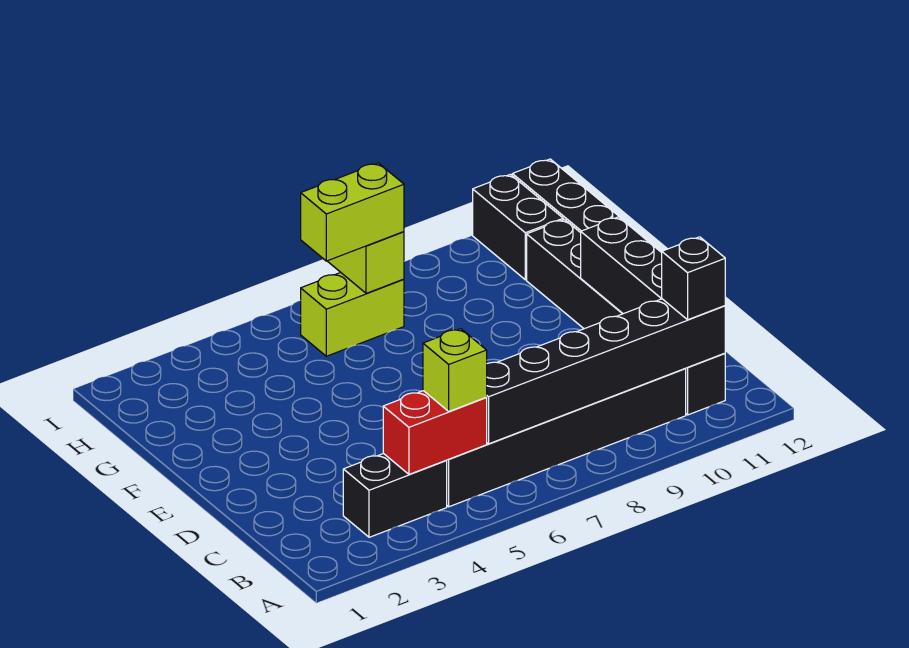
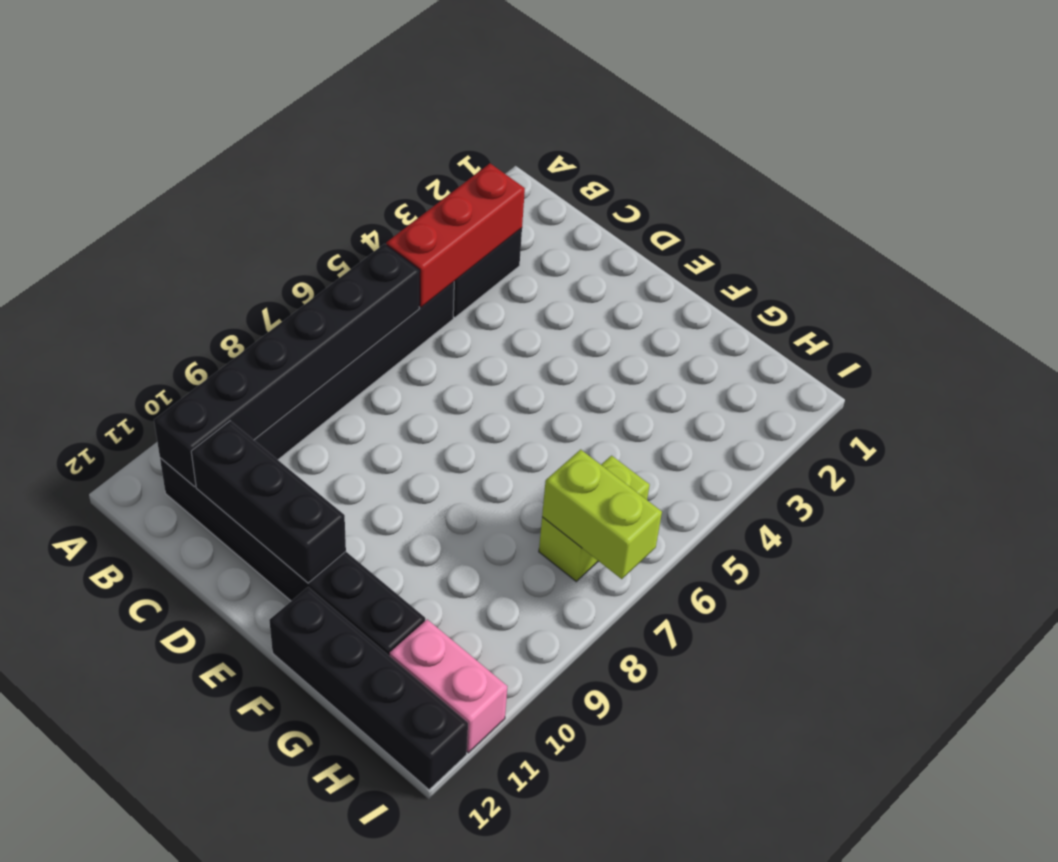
red brick B4:B5 level 2 -> red brick B3:B5 level 2
lime brick B5 level 3 -> none
black brick B11 level 3 -> none
lime brick H6:H7 level 3 -> none
black brick H11:I11 level 1 -> pink brick H11:I11 level 1

